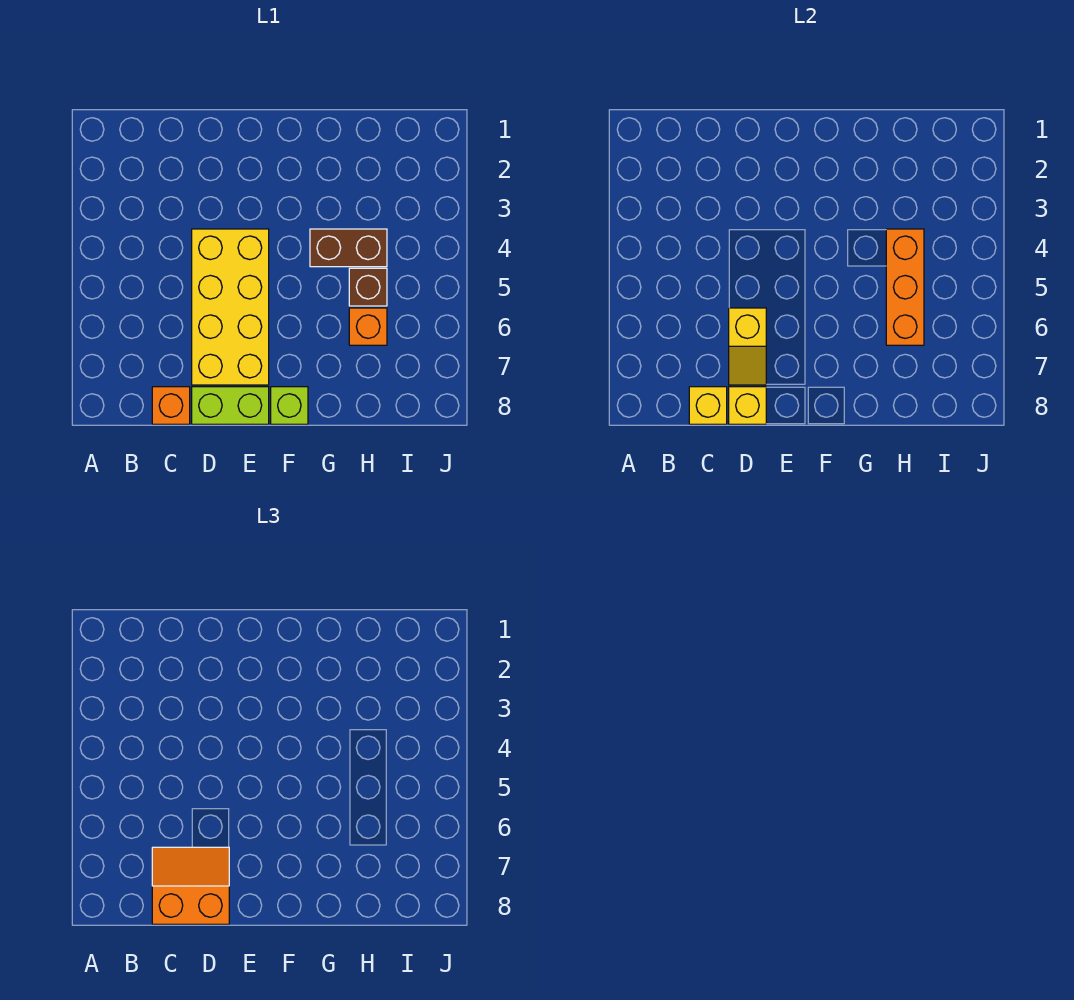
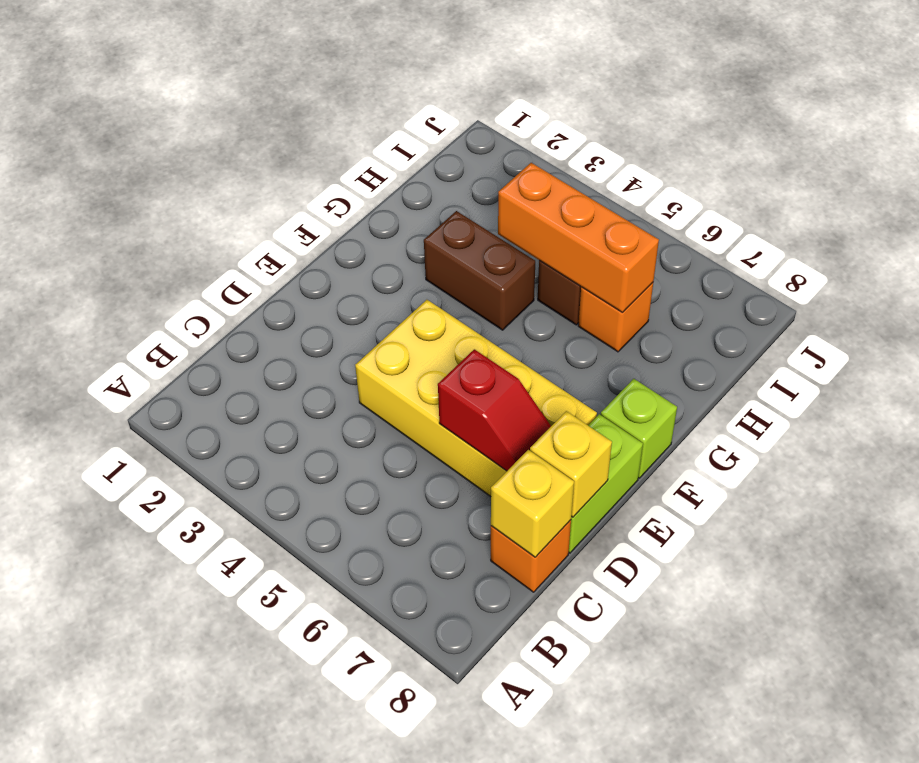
orange slope C7:D8 level 3 top 8 -> none
yellow slope D6:D7 level 2 top 6 -> red slope D6:D7 level 2 top 6
brown brick G4:H4 level 1 -> brown brick G3:G4 level 1

